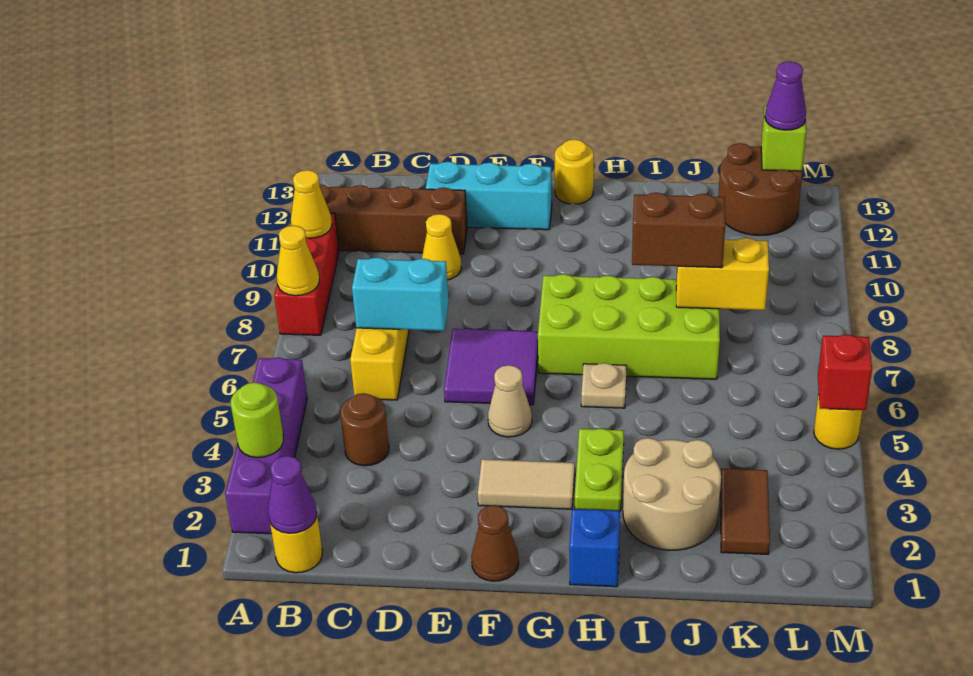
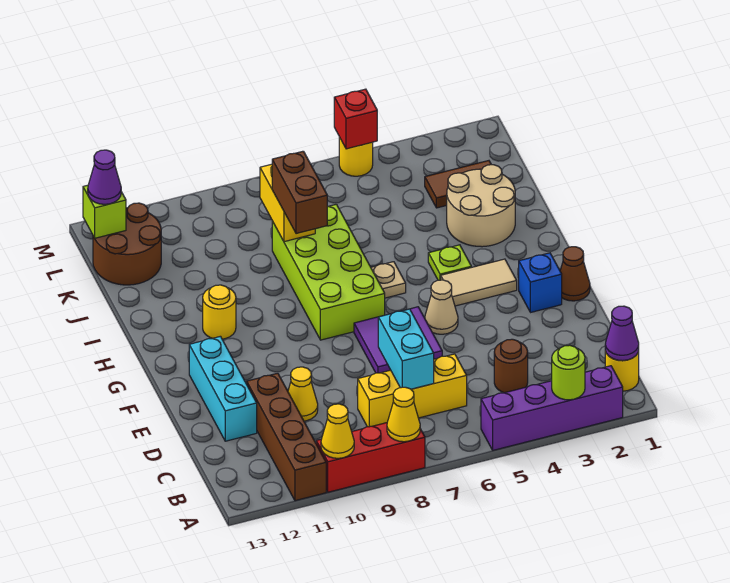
tan tile F3:G3 level 1 -> tan tile G3:G4 level 1
yellow round brick G13 level 1 -> yellow round brick H11 level 1
blue brick H1 level 1 -> blue brick F2 level 1
lime plate H3:H4 level 1 -> lime plate H4 level 1

